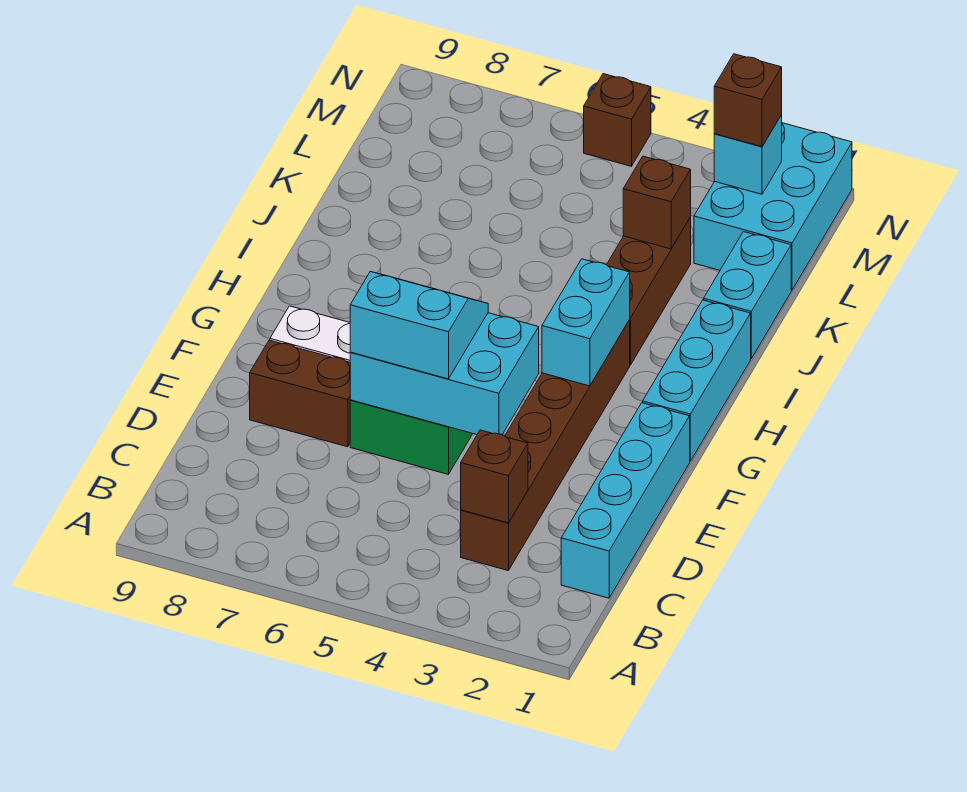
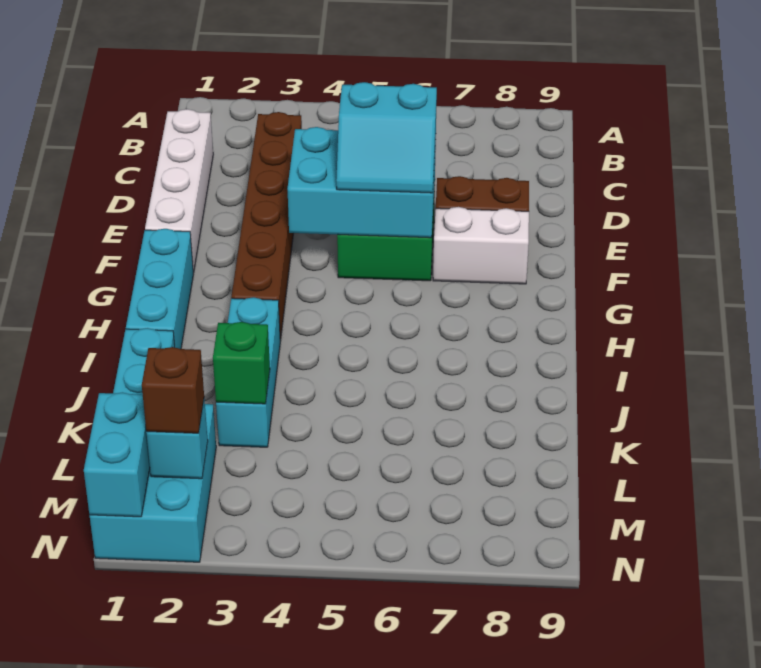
cyan brick C1:F1 level 1 -> white brick C1:F1 level 1
brown brick C3 level 2 -> none
cyan brick G3:H3 level 2 -> cyan brick M1:N1 level 2
brown brick I3:K3 level 1 -> cyan brick I3:K3 level 1
brown brick K3 level 2 -> green brick K3 level 2
brown brick N5 level 1 -> none

